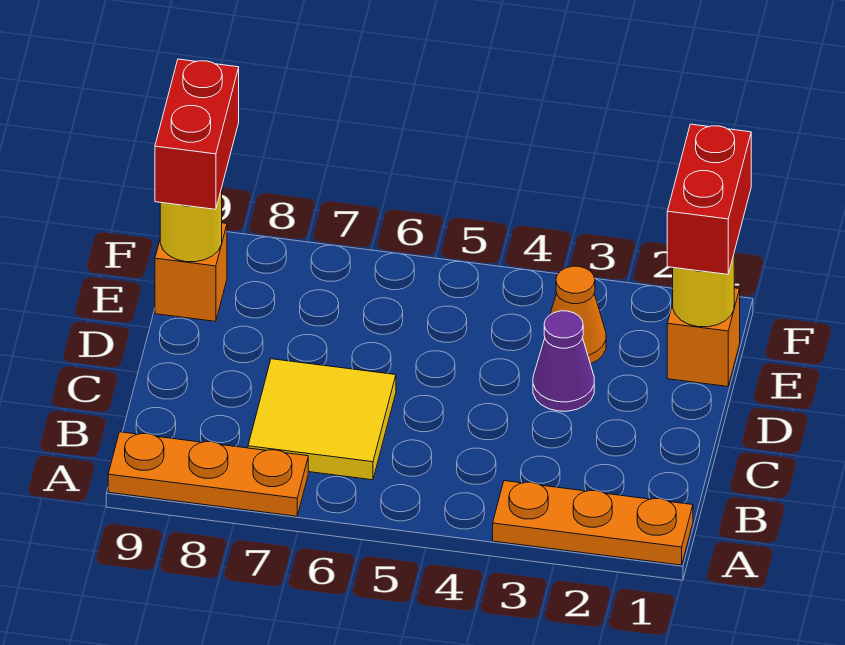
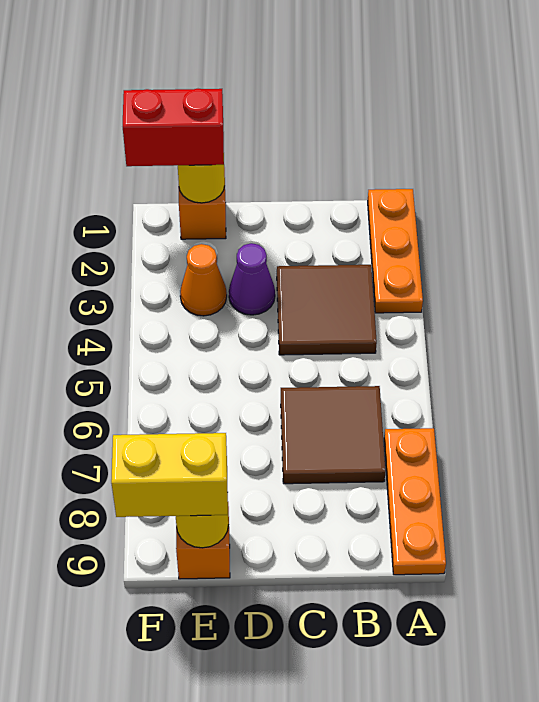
none -> brown tile B3:C4 level 1
yellow tile B6:C7 level 1 -> brown tile B6:C7 level 1
red brick E9:F9 level 3 -> yellow brick E9:F9 level 3

